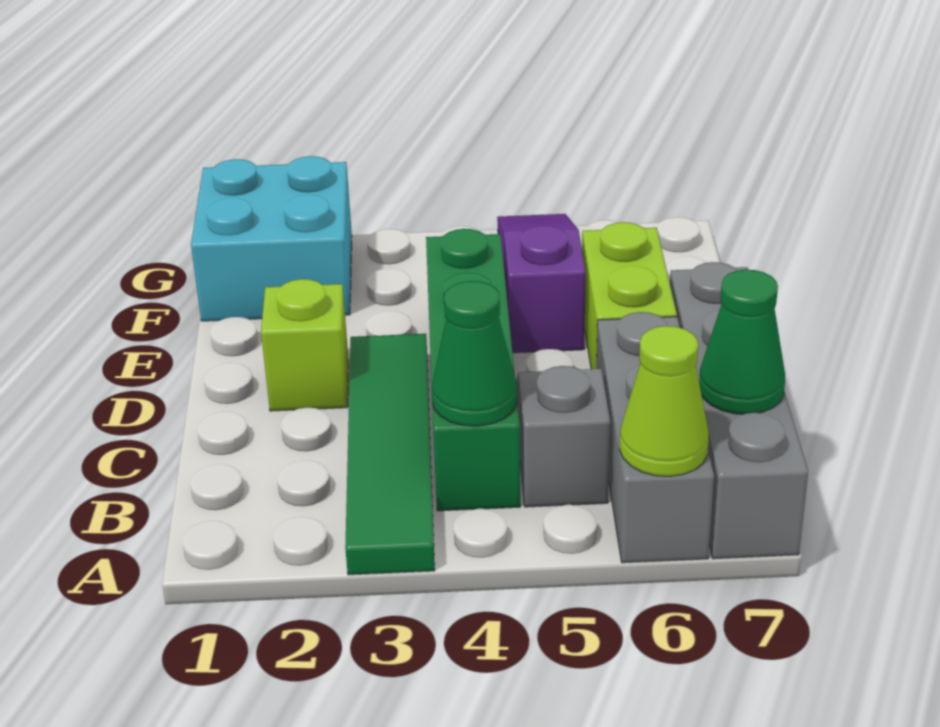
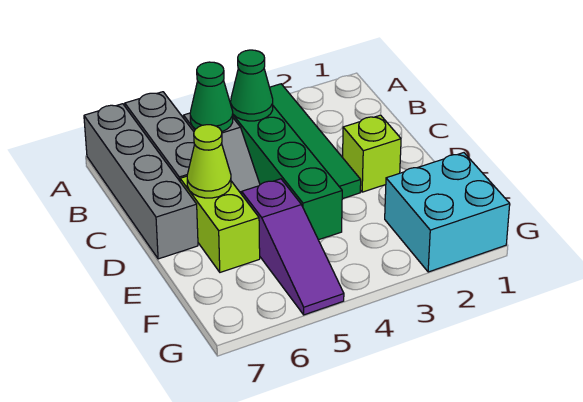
lime cone A6 level 2 -> lime cone D6 level 2
green cone B7 level 2 -> green cone B5 level 2

